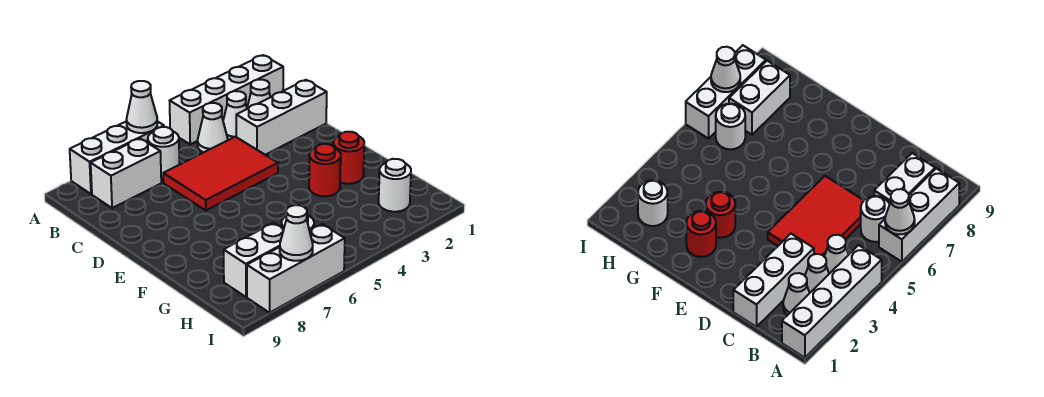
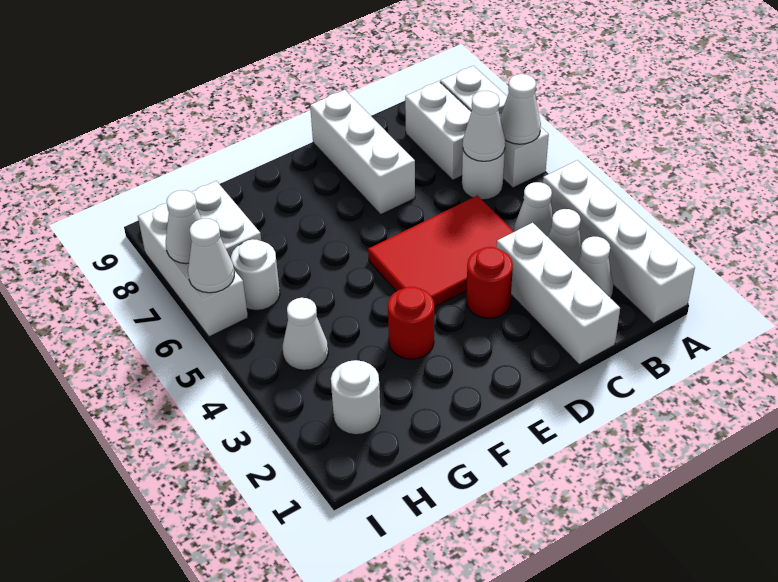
none -> white cone B6 level 2
red tile C4:D6 level 1 -> red tile C4:E5 level 1
none -> white brick D7:D9 level 1
red round brick F2 level 1 -> red round brick D3 level 1
none -> white cone H4 level 1
none -> white cone I6 level 2

